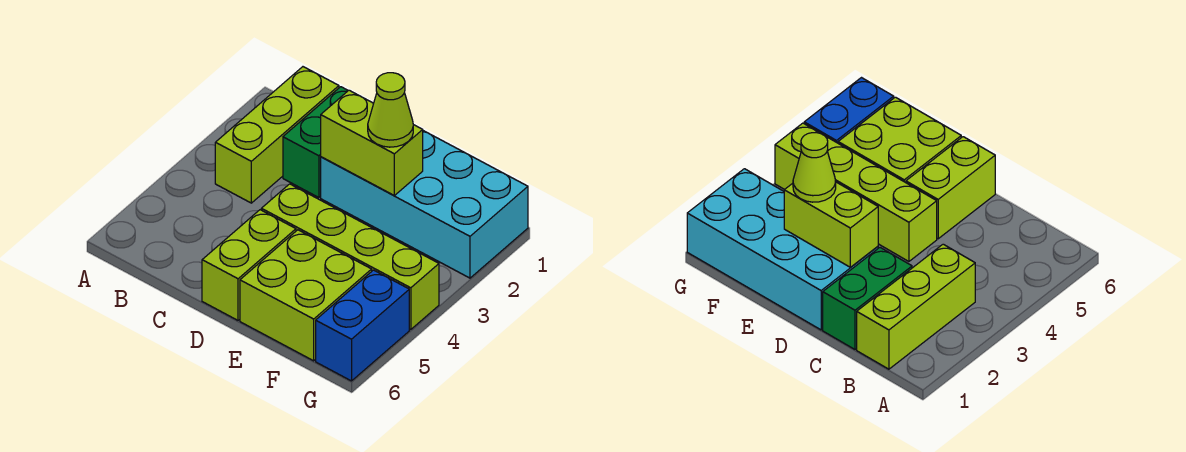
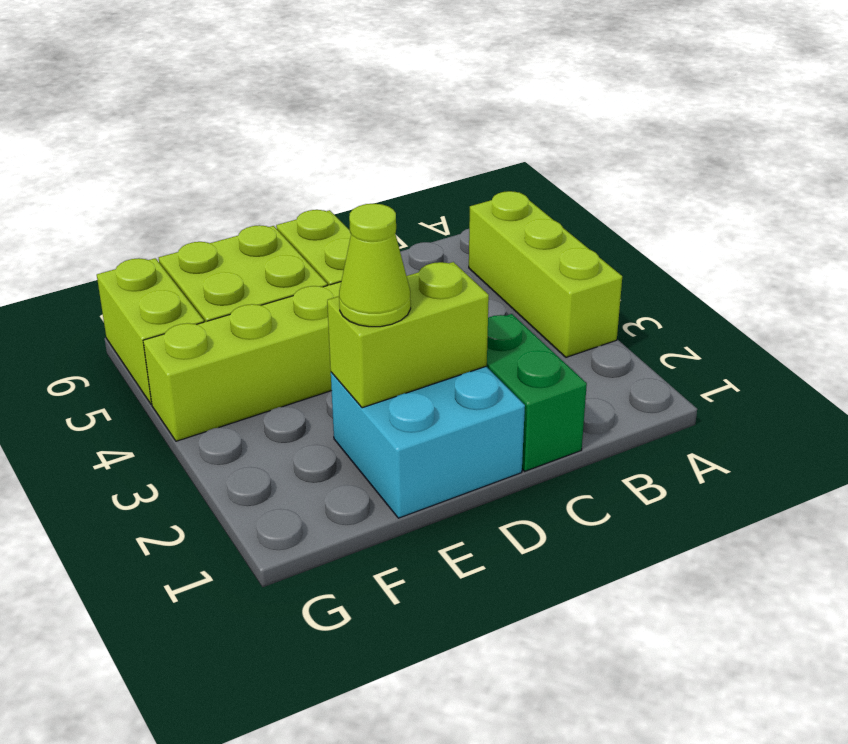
lime brick B1:B3 level 1 -> lime brick A3:A5 level 1
cyan brick D1:G2 level 1 -> cyan brick D1:E2 level 1
blue brick G5:G6 level 1 -> lime brick G5:G6 level 1

